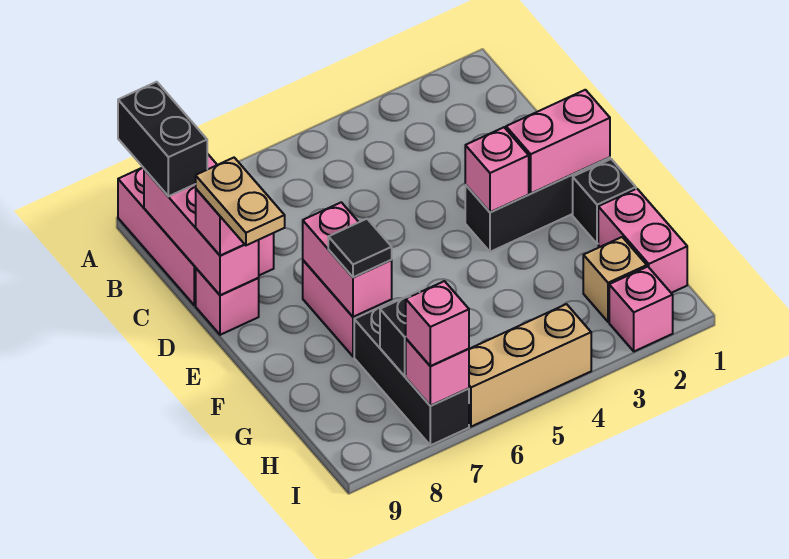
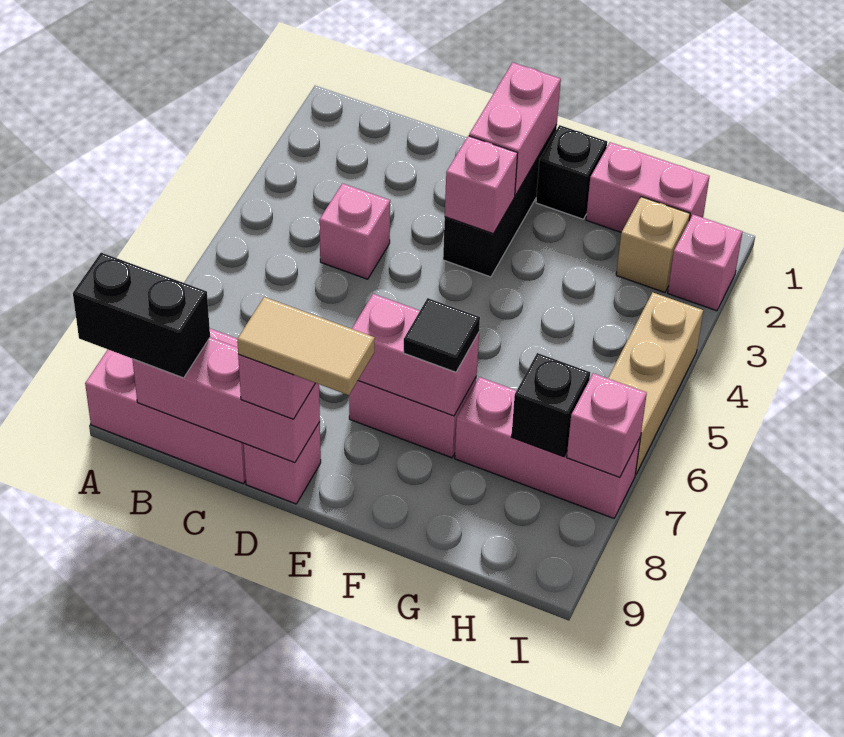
tan plate D9:E9 level 4 -> tan tile D9:E9 level 4
black brick G7:I7 level 1 -> pink brick G7:I7 level 1
pink brick I7 level 3 -> pink brick C4 level 1

